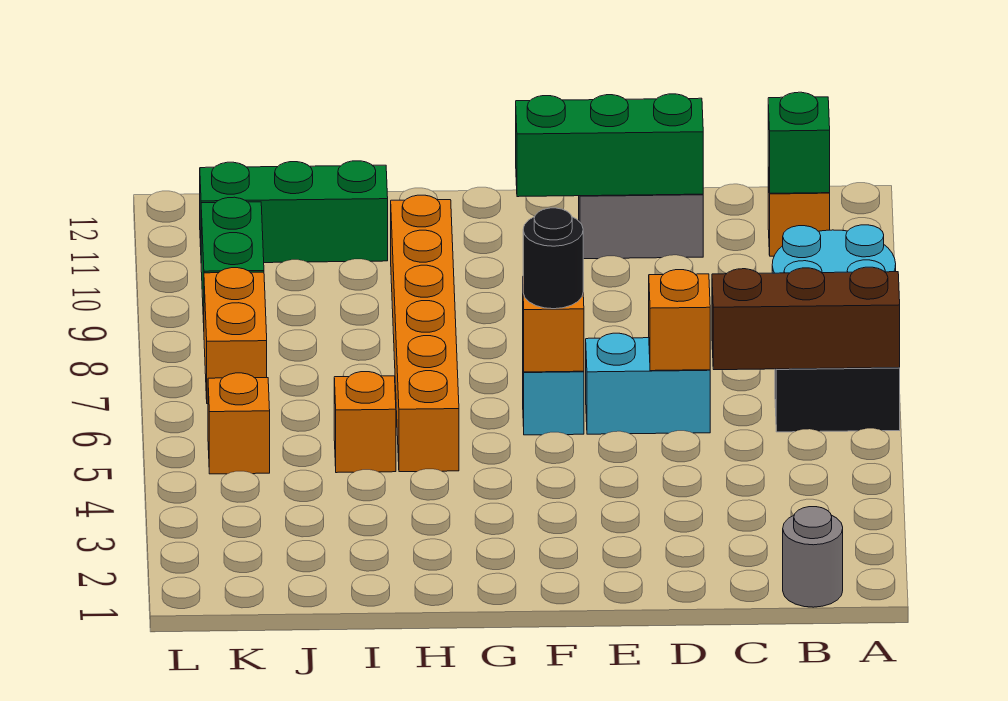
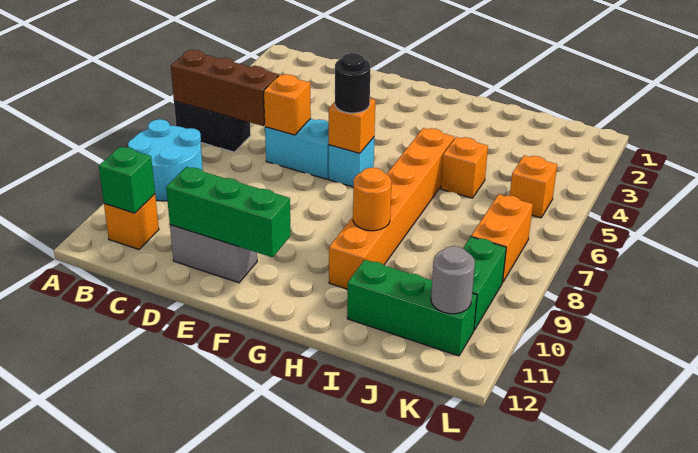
grey round brick B1 level 1 -> grey round brick K11 level 2
none -> orange round brick H9 level 2

